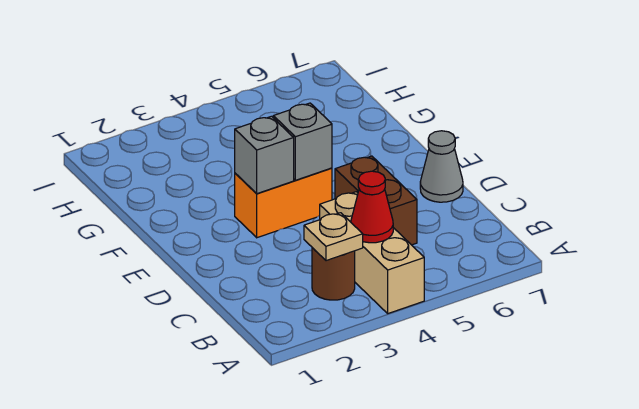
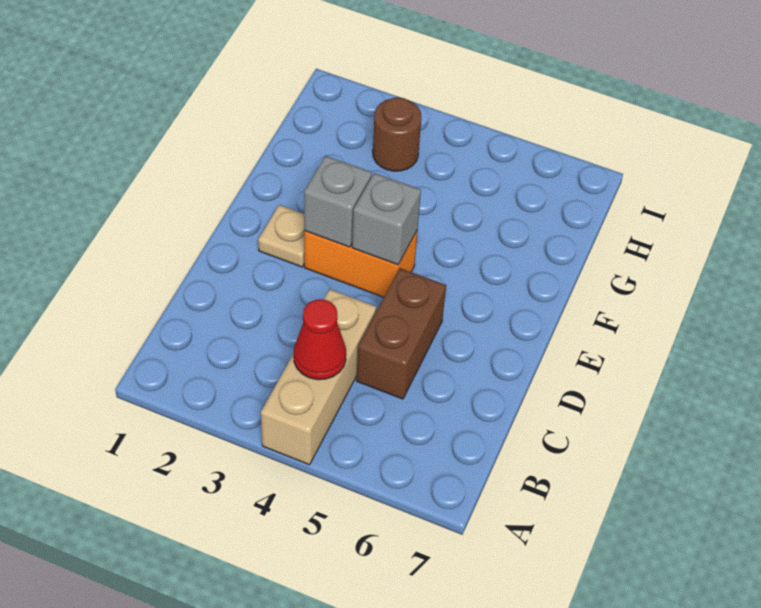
brown round brick B3 level 1 -> brown round brick H3 level 1
tan plate B3 level 2 -> tan plate E2 level 1
grey cone D7 level 1 -> none

